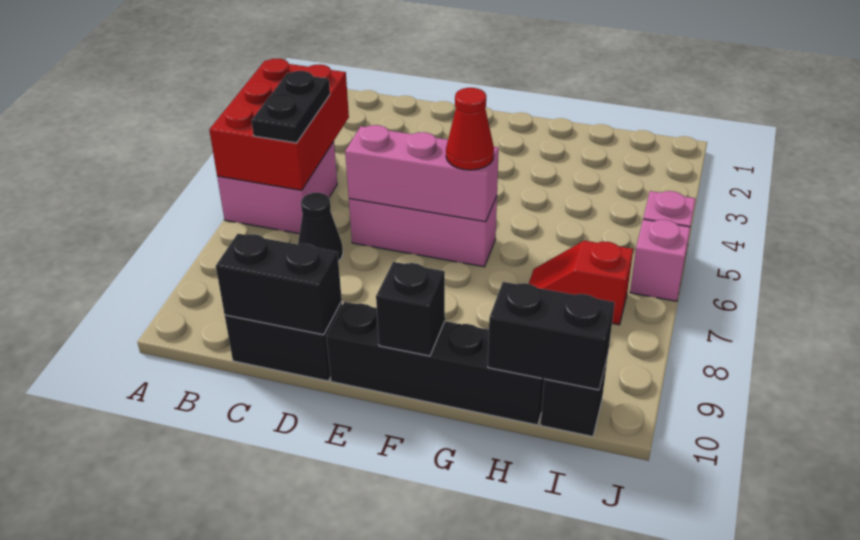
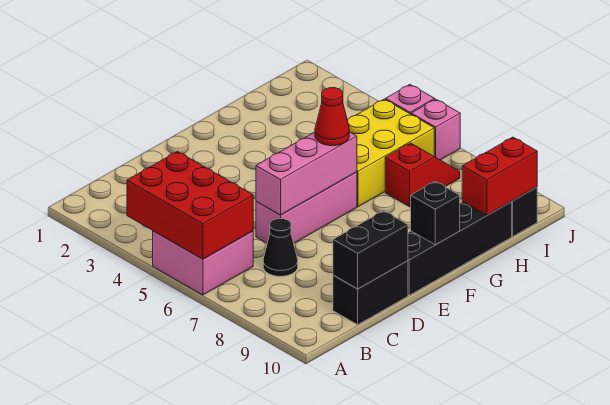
black plate B5:B6 level 3 -> none
none -> yellow brick G5:I6 level 1
red slope H7:I7 level 1 top I -> red slope H7:I7 level 1 top H
black brick H10:I10 level 2 -> red brick H10:I10 level 2

